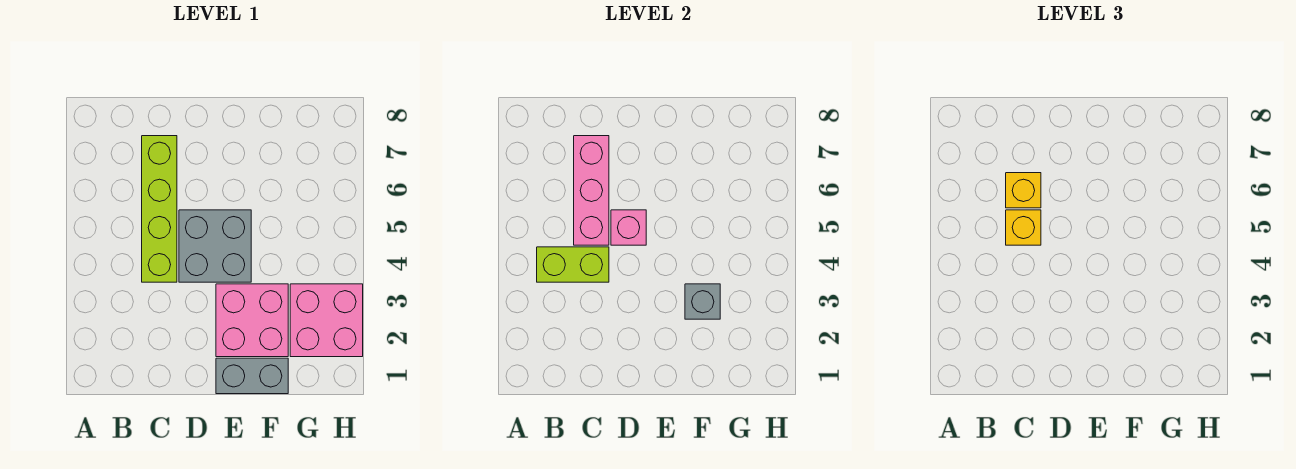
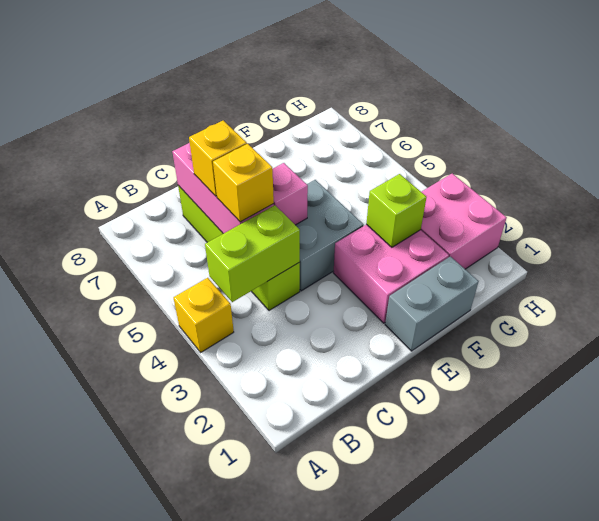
none -> yellow brick A4 level 1
grey brick F3 level 2 -> lime brick F3 level 2

